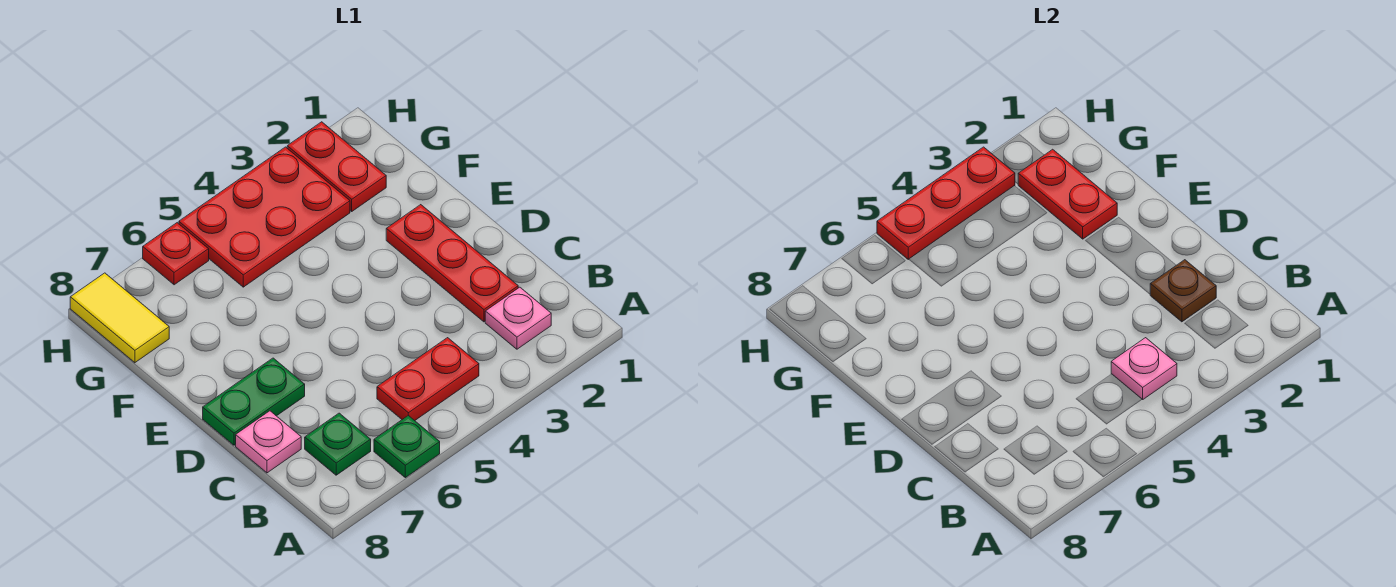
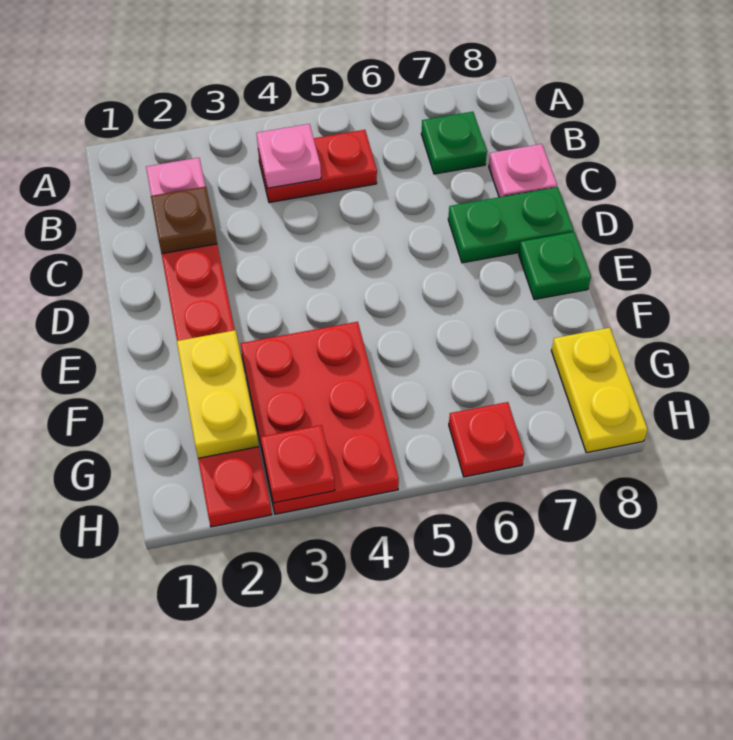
green plate A6 level 1 -> green plate E8 level 1
red plate F2:G2 level 2 -> yellow plate F2:G2 level 2
red plate G3:H5 level 1 -> red plate F3:H4 level 1
yellow tile G8:H8 level 1 -> yellow plate G8:H8 level 1
red plate H3:H5 level 2 -> red plate H3 level 2

